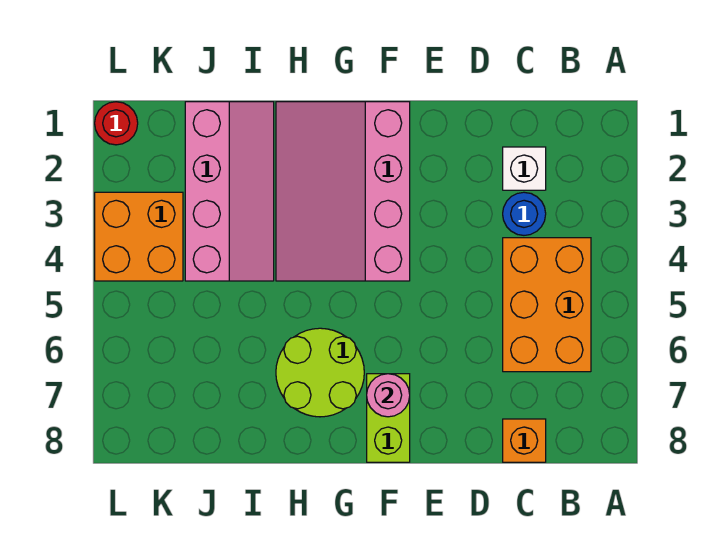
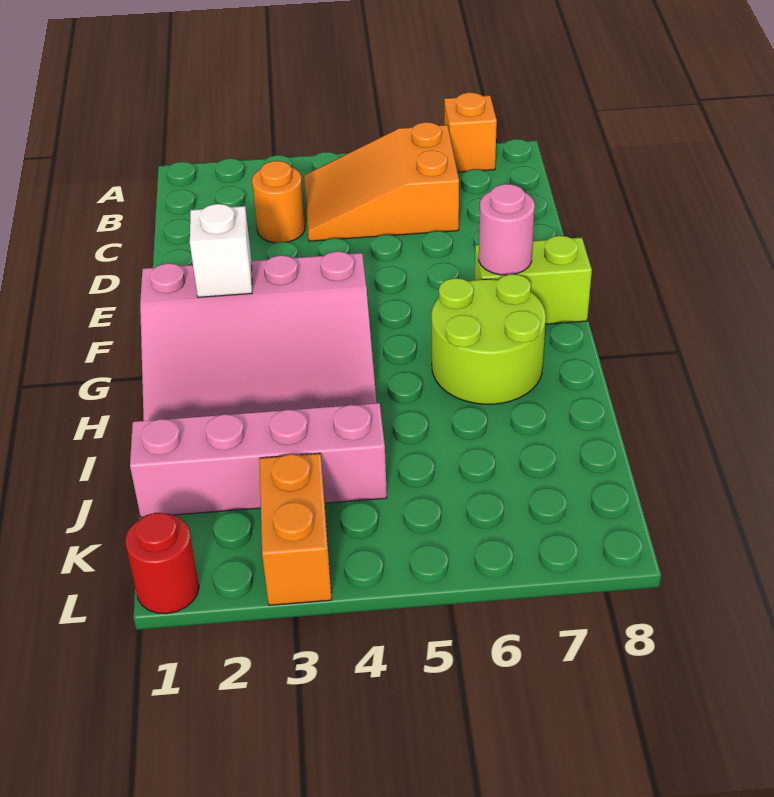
orange brick B4:C6 level 1 -> orange slope B4:C6 level 1 top 6
white brick C2 level 1 -> white brick F2 level 2
blue round brick C3 level 1 -> orange round brick C3 level 1
orange brick C8 level 1 -> orange brick A7 level 1
orange brick K3:L4 level 1 -> orange brick K3:L3 level 1

